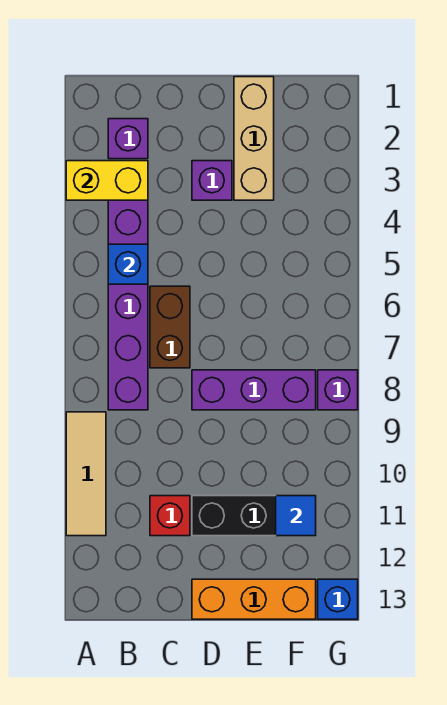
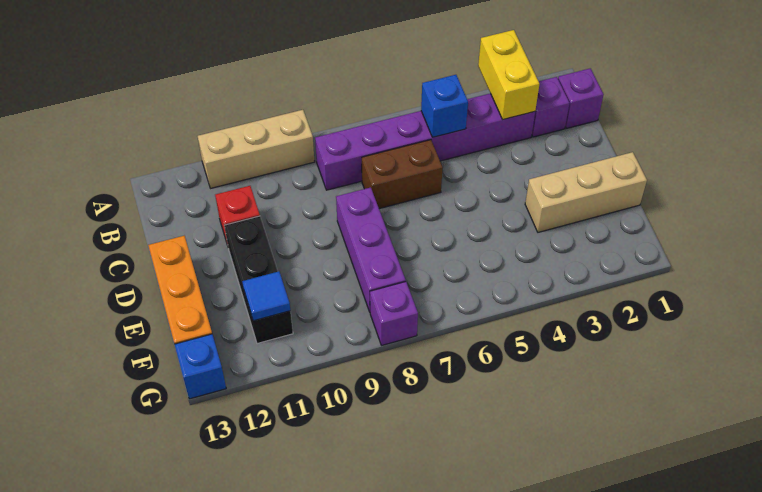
tan tile A9:A11 level 1 -> tan brick A9:A11 level 1
purple brick D3 level 1 -> purple brick B1 level 1

